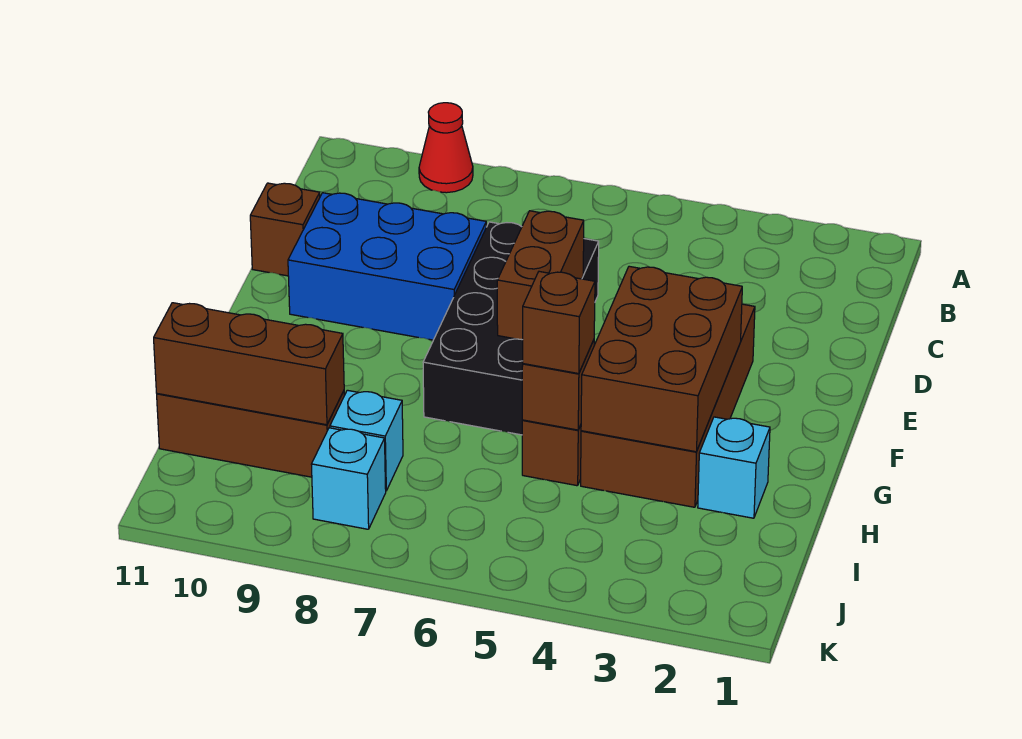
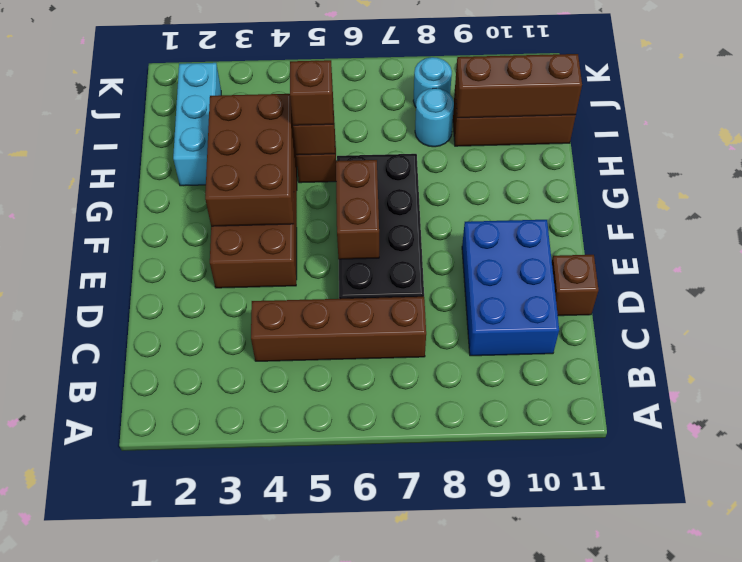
red cone A9 level 1 -> none
none -> brown brick C4:C7 level 1
blue brick D8:E10 level 1 -> blue brick C9:E10 level 1
cyan brick H2 level 1 -> cyan brick H2:J2 level 1
cyan brick I8 level 1 -> cyan round brick I8 level 1
cyan brick J8 level 1 -> cyan round brick J8 level 1

